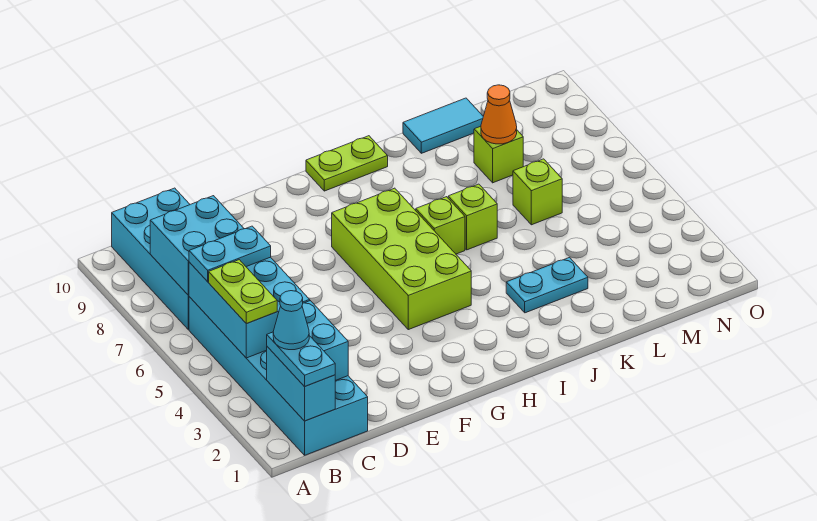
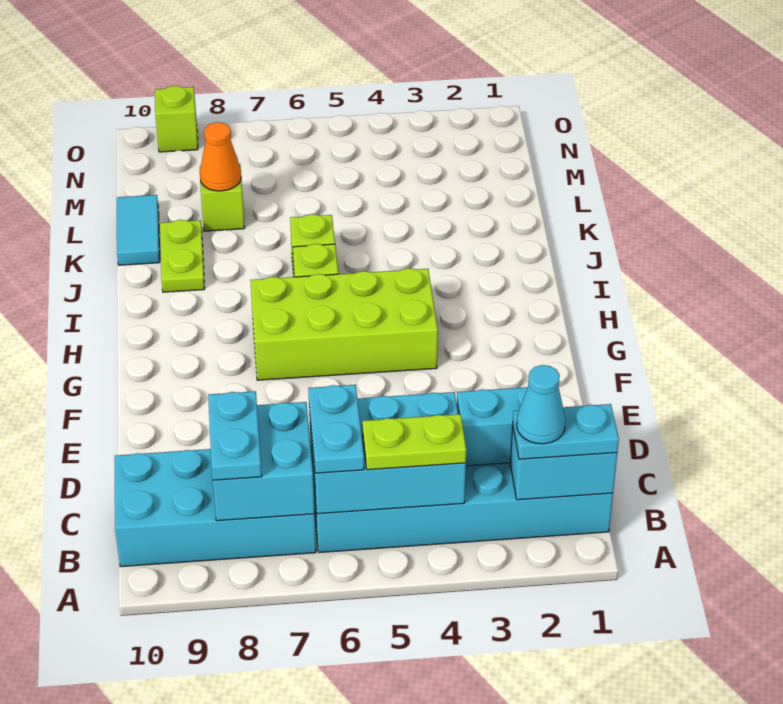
lime plate H10:I10 level 1 -> lime plate J9:K9 level 1
cyan plate J3:K3 level 1 -> cyan plate B8:C8 level 3
lime brick L6 level 1 -> lime brick O9 level 1

